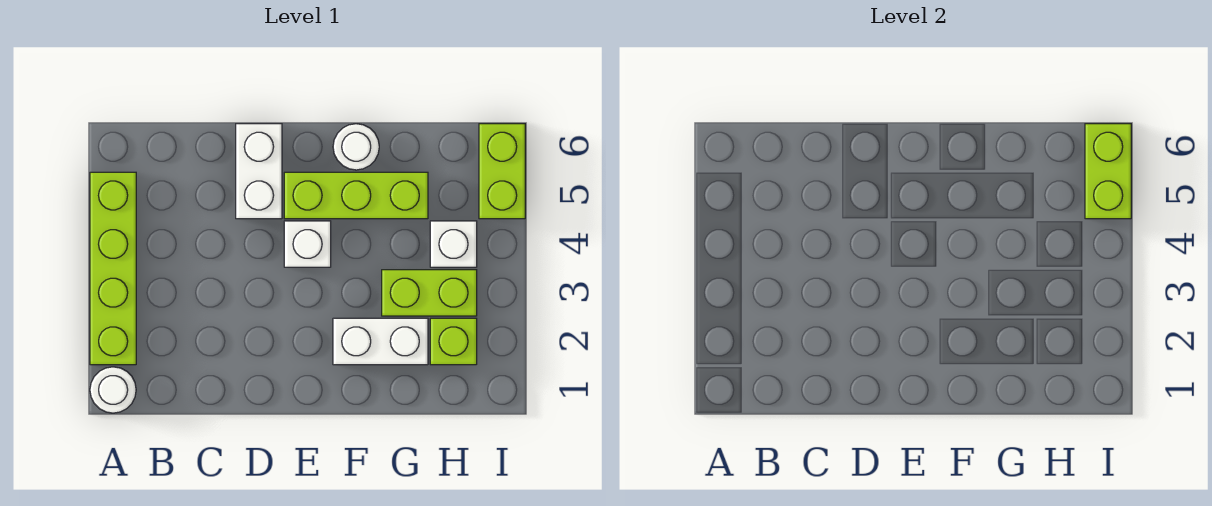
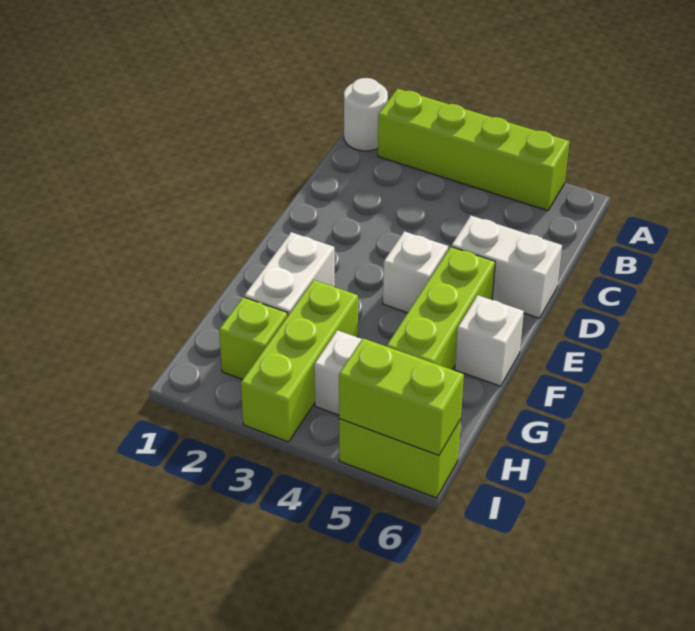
white round brick F6 level 1 -> white brick F6 level 1
lime brick G3:H3 level 1 -> lime brick G3:I3 level 1

